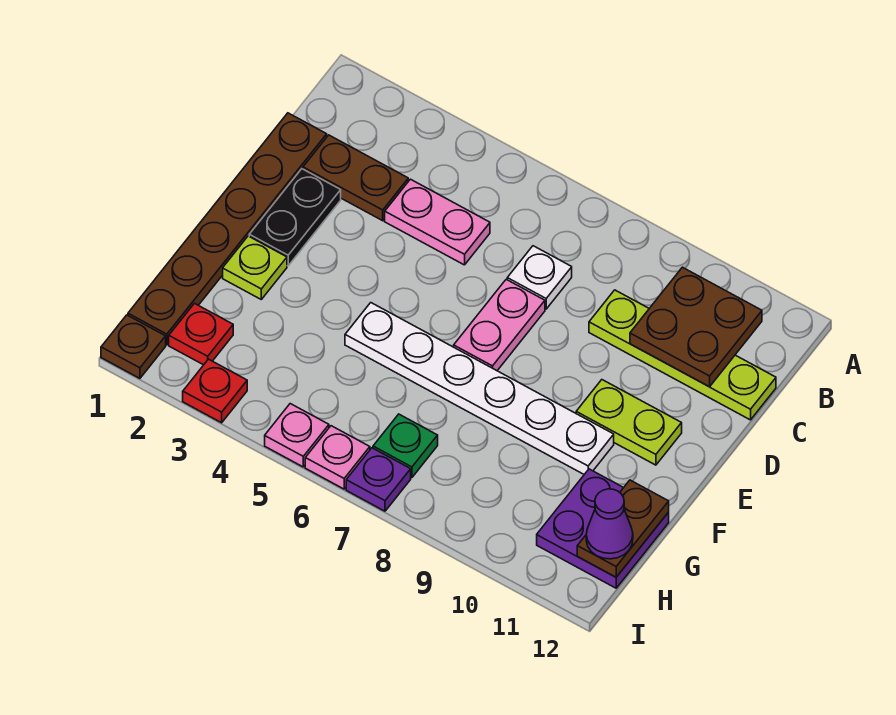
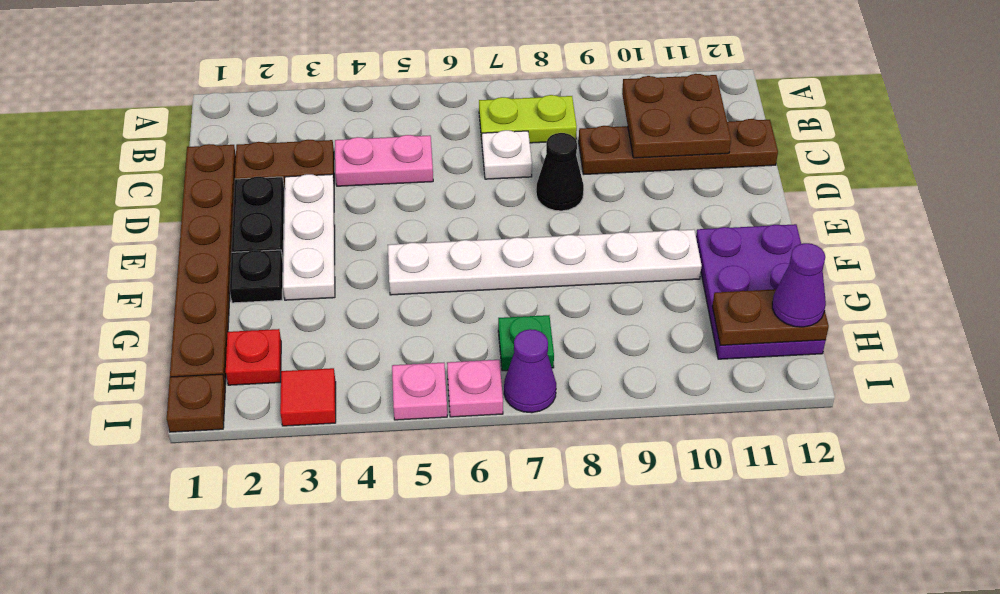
lime plate C9:C12 level 1 -> brown plate C9:C12 level 1
none -> white plate D3:F3 level 1
pink plate D7:E7 level 1 -> none
none -> black cone D8 level 1
lime plate E10:E11 level 1 -> lime plate B7:B8 level 1
lime plate F2 level 1 -> black plate F2 level 1
purple plate G11:H12 level 1 -> purple plate F11:H12 level 1
brown plate G12:H12 level 2 -> brown plate H11:H12 level 2
red plate I3 level 1 -> red tile I3 level 1
purple plate I7 level 1 -> purple cone I7 level 1

